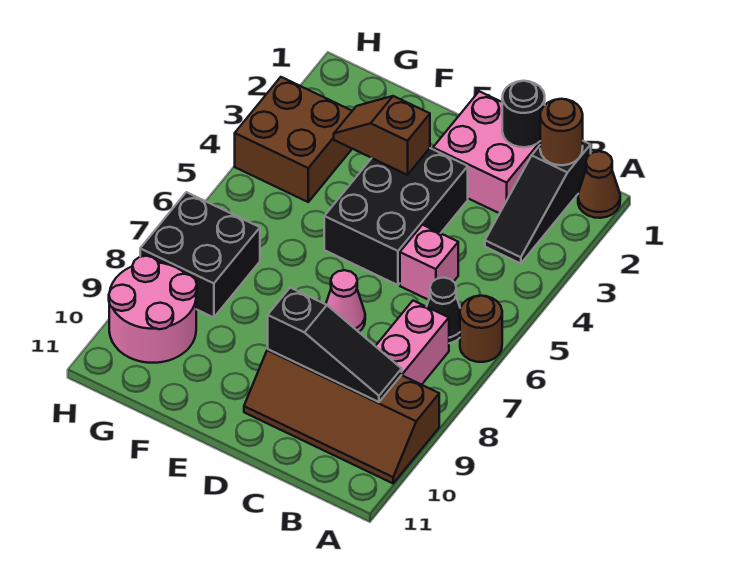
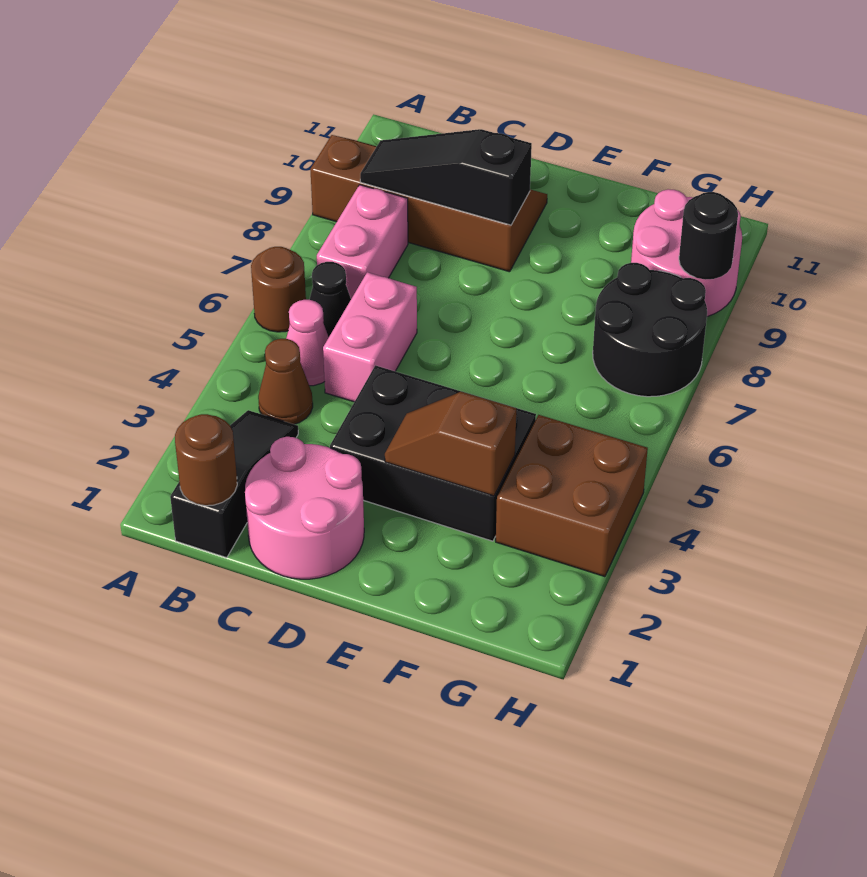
brown cone A1 level 1 -> brown cone B4 level 1
pink brick C1:D2 level 1 -> pink round brick C1:D2 level 1
black round brick C1 level 2 -> black round brick H9 level 2
pink brick C5 level 1 -> pink brick C5:C6 level 1
black brick D3:E5 level 1 -> black brick D3:F4 level 1
pink cone D7 level 1 -> pink cone B5 level 1
brown slope E3:F3 level 2 top E -> brown slope E3:F3 level 2 top F
black brick G7:H8 level 1 -> black round brick G7:H8 level 1

